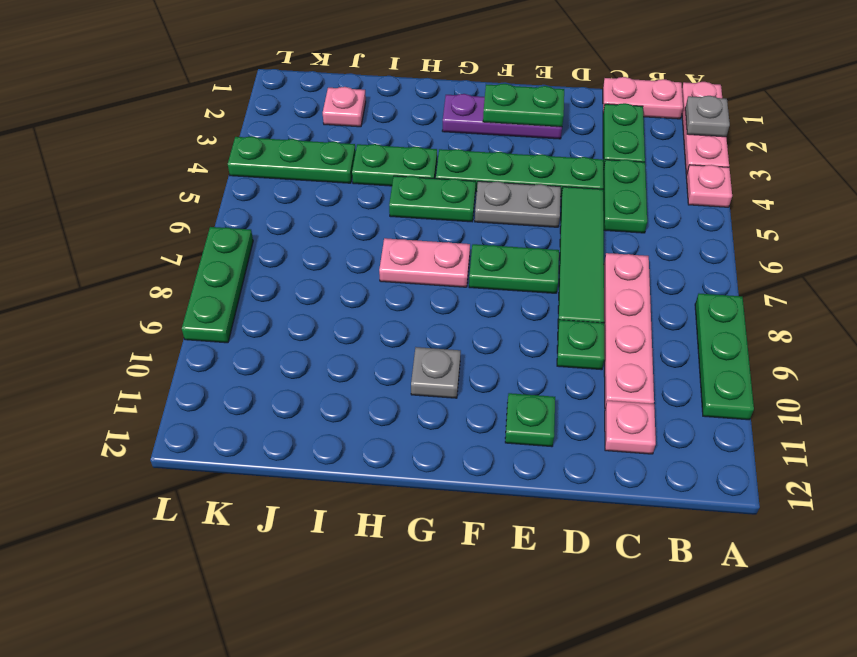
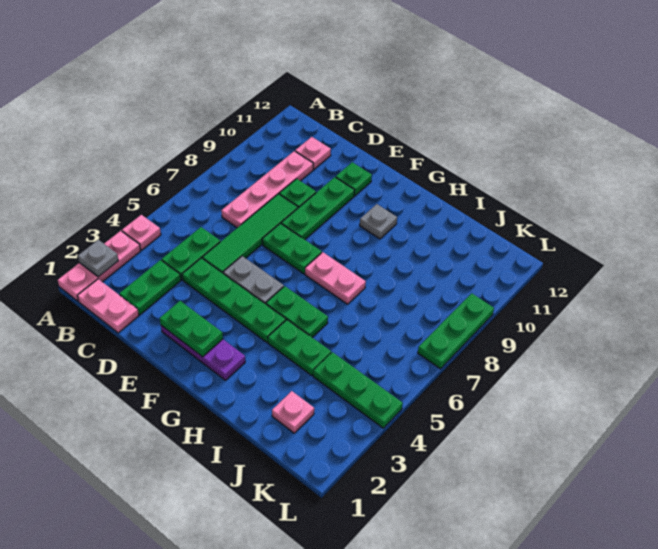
green plate A8:A10 level 1 -> green plate E8:E10 level 1

